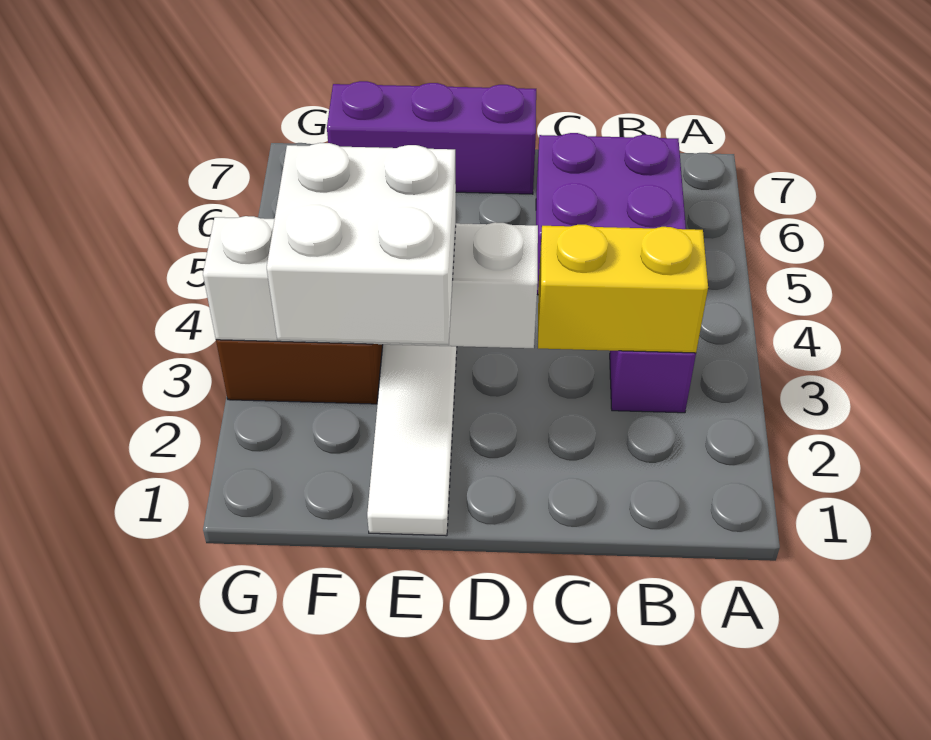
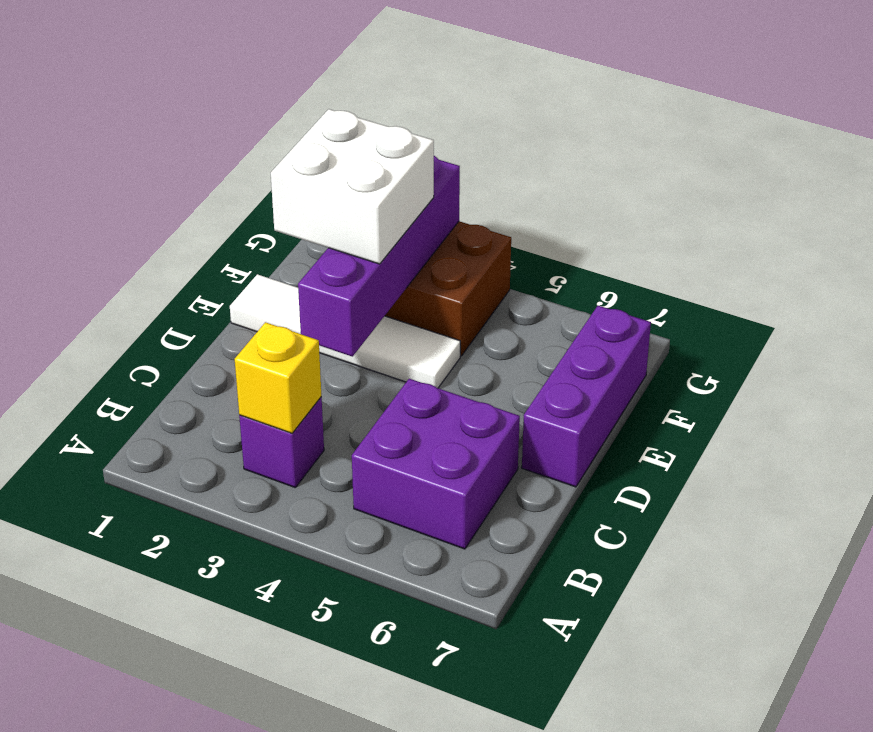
yellow brick B3:C3 level 2 -> yellow brick B3 level 2
white brick D3:G3 level 2 -> purple brick D3:G3 level 2

